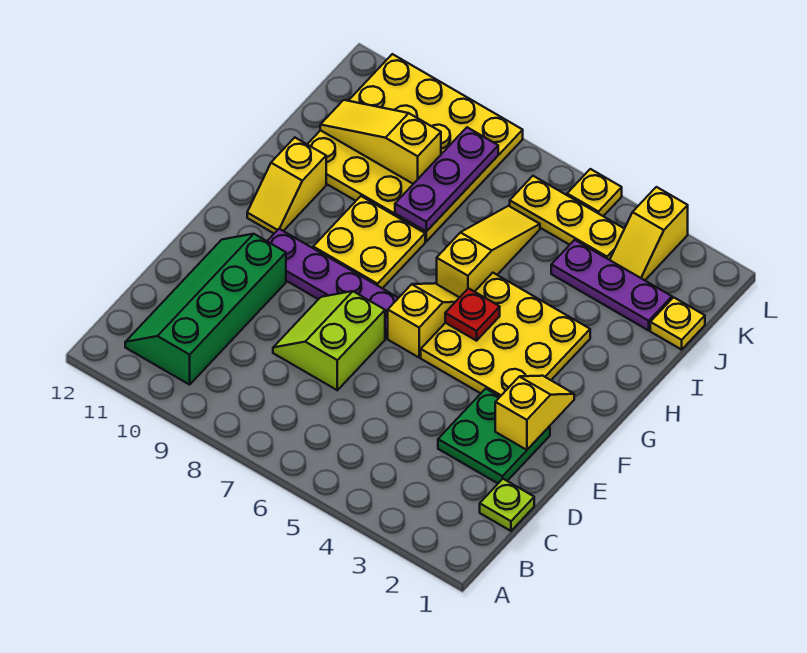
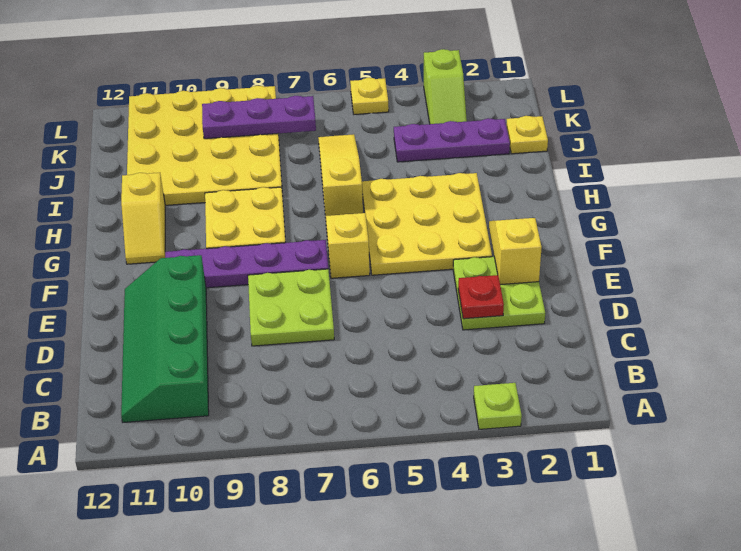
lime plate C1 level 1 -> lime plate A3 level 1
green plate D2:E3 level 1 -> lime plate D2:E3 level 1
lime slope D7:E8 level 1 top 7 -> lime plate D7:E8 level 1
red plate G5 level 2 -> red plate D3 level 2
purple plate I8:K8 level 2 -> purple plate K7:K9 level 2
yellow slope J9:J11 level 2 top 9 -> none
yellow slope K3:L3 level 1 top L -> lime slope K3:L3 level 1 top L
yellow plate K4:K6 level 1 -> none

